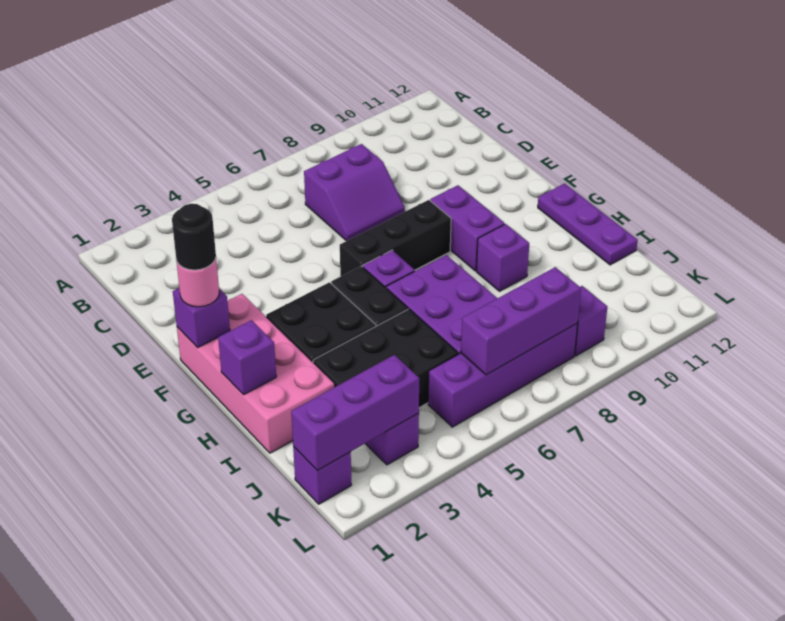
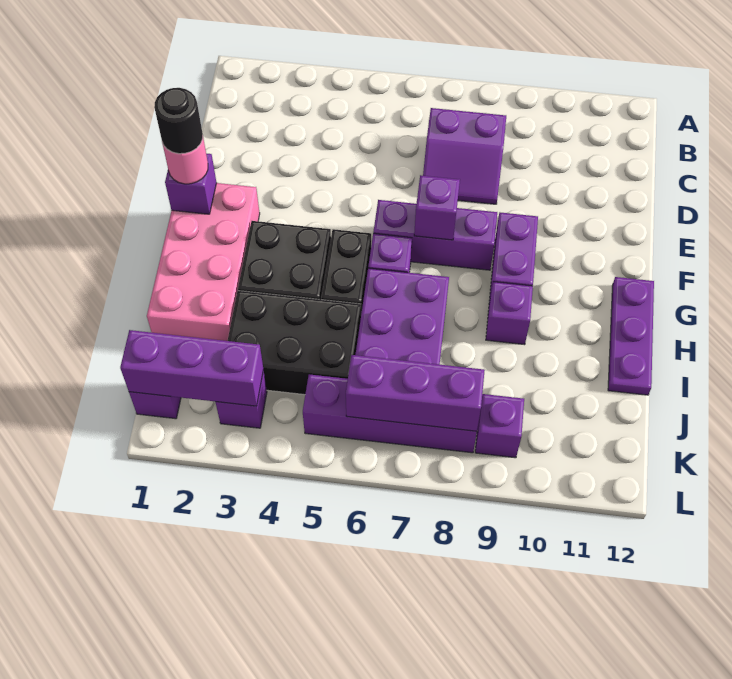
black brick F6:F8 level 1 -> purple brick F6:F8 level 1
purple brick H1 level 2 -> purple brick F7 level 2

